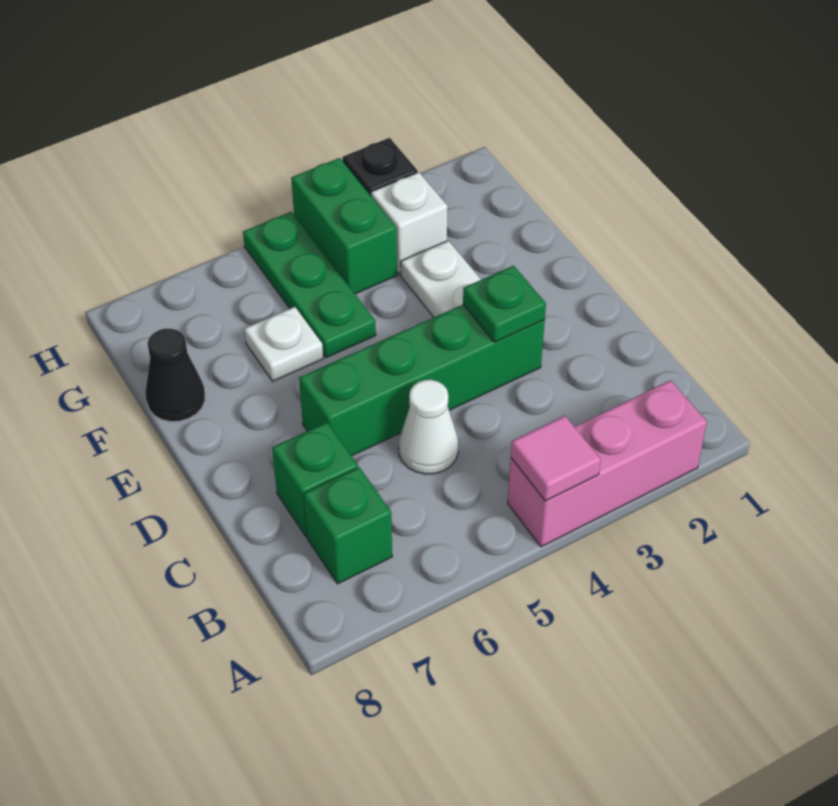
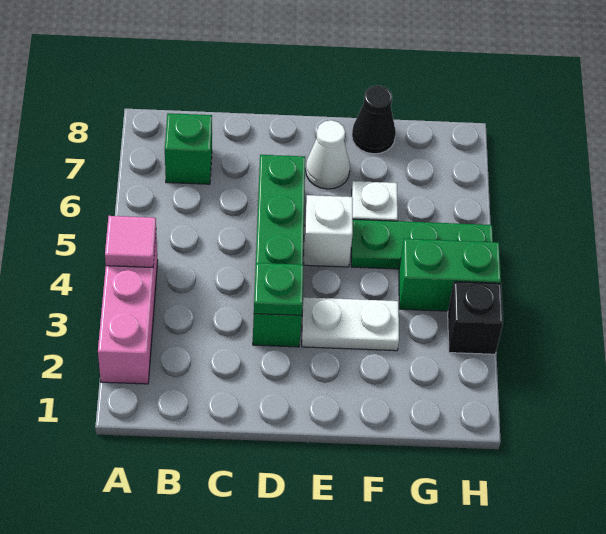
white cone C5 level 1 -> white cone E7 level 1
green brick C7 level 1 -> none
white brick G3 level 1 -> white brick E5 level 1

